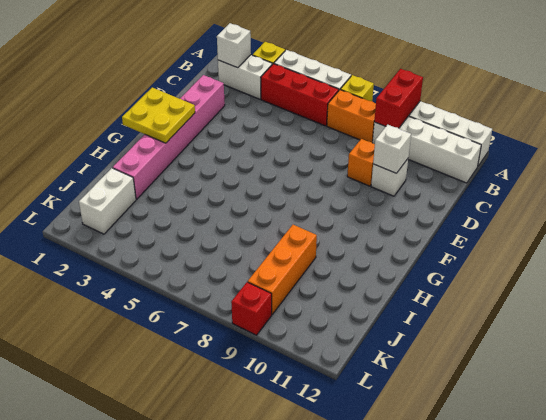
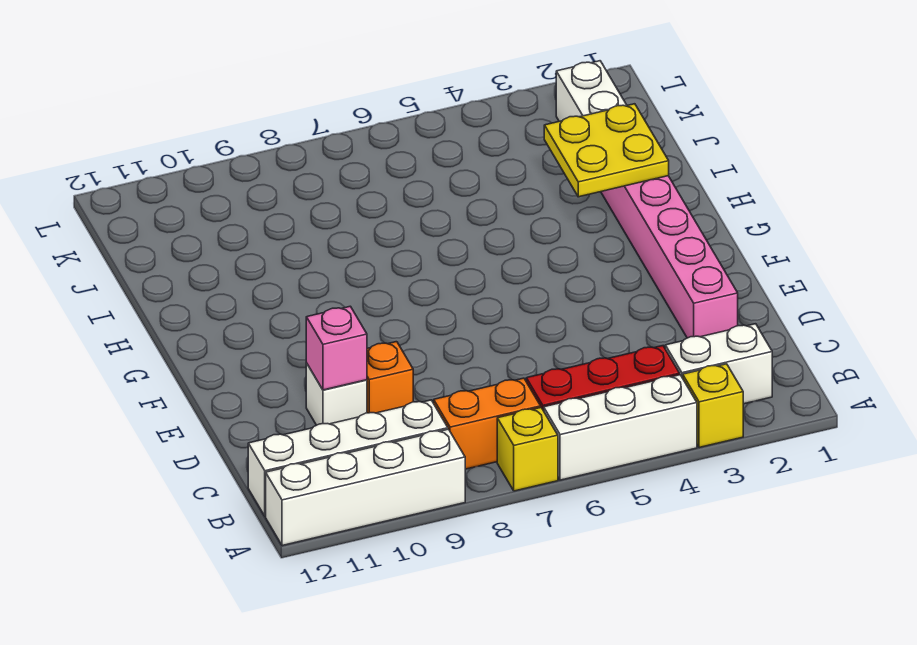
red brick A9:B9 level 2 -> none
white brick B2 level 2 -> none
white brick D10 level 2 -> pink brick D10 level 2
yellow plate F1:G2 level 2 -> yellow plate H2:I3 level 2
orange brick I9:K9 level 1 -> none
red brick L9 level 1 -> none

